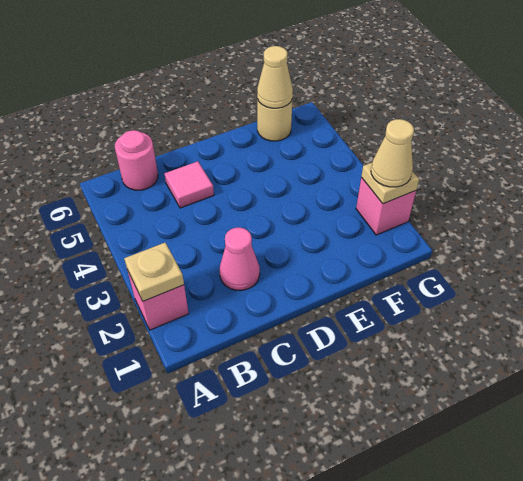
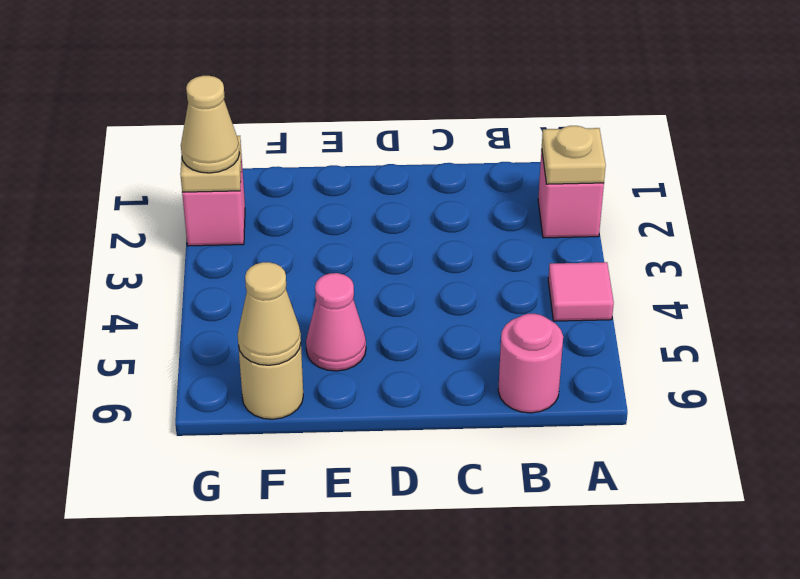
pink cone C2 level 1 -> pink cone E5 level 1
pink tile C5 level 1 -> pink tile A4 level 1

